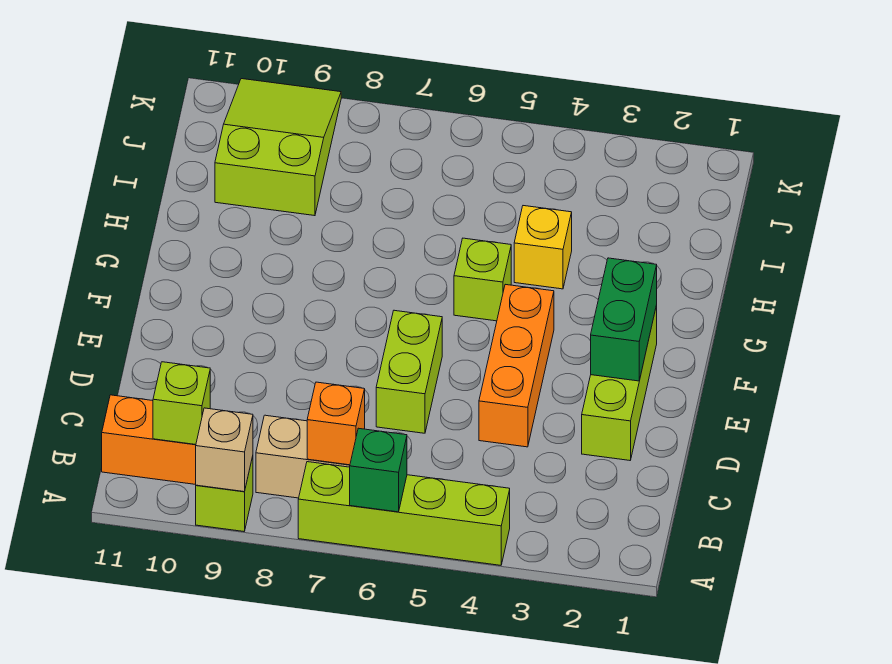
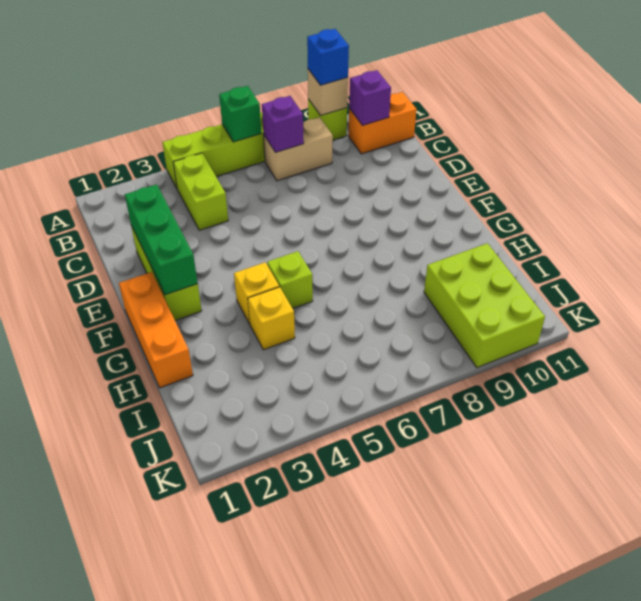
none -> blue brick A9 level 3
orange brick B7 level 2 -> purple brick B7 level 2
lime brick B10 level 2 -> purple brick B10 level 2
orange brick D4:F4 level 1 -> orange brick F1:H1 level 1
lime brick D6:E6 level 1 -> lime brick B4:C4 level 1
green brick E2:F2 level 2 -> green brick D2:F2 level 2
none -> yellow brick G4 level 1
lime slope I9:K10 level 1 top I -> lime brick I9:K10 level 1

